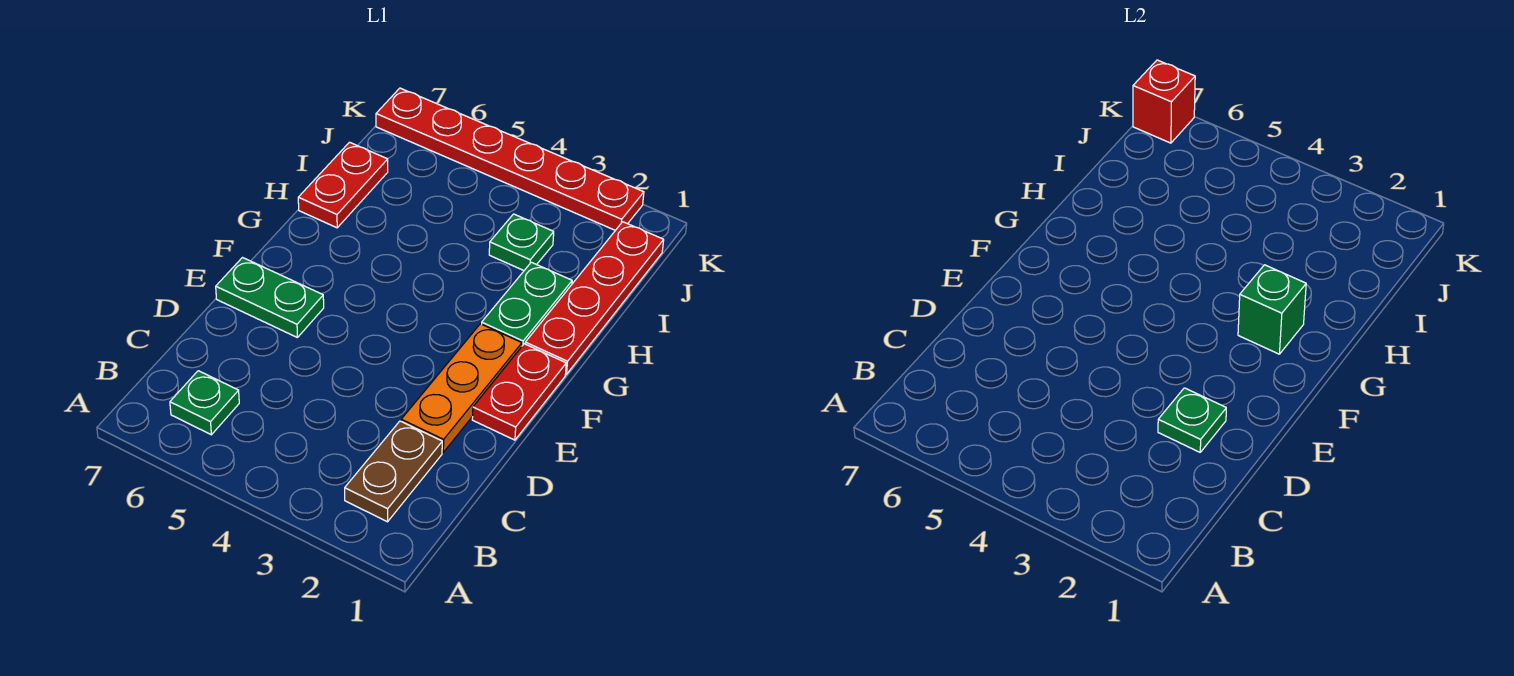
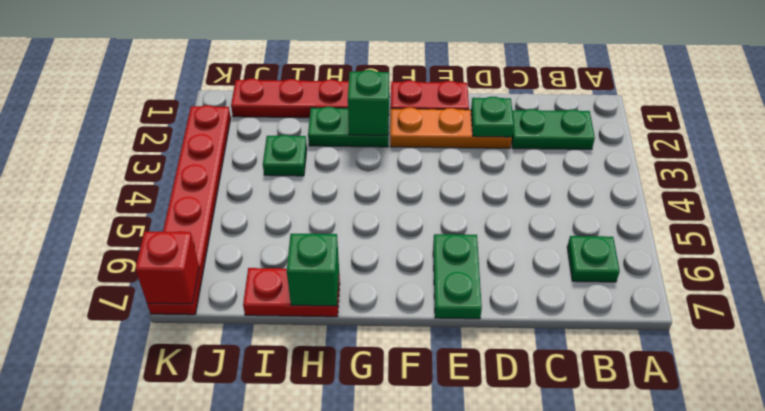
brown plate B2:C2 level 1 -> green plate B2:C2 level 1
none -> green brick H7 level 2

